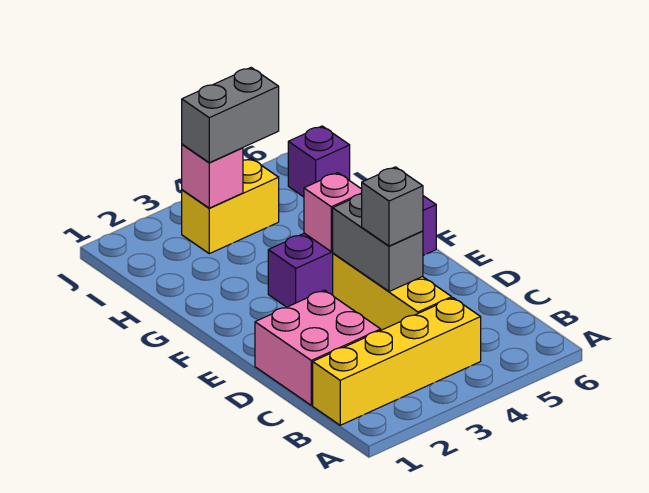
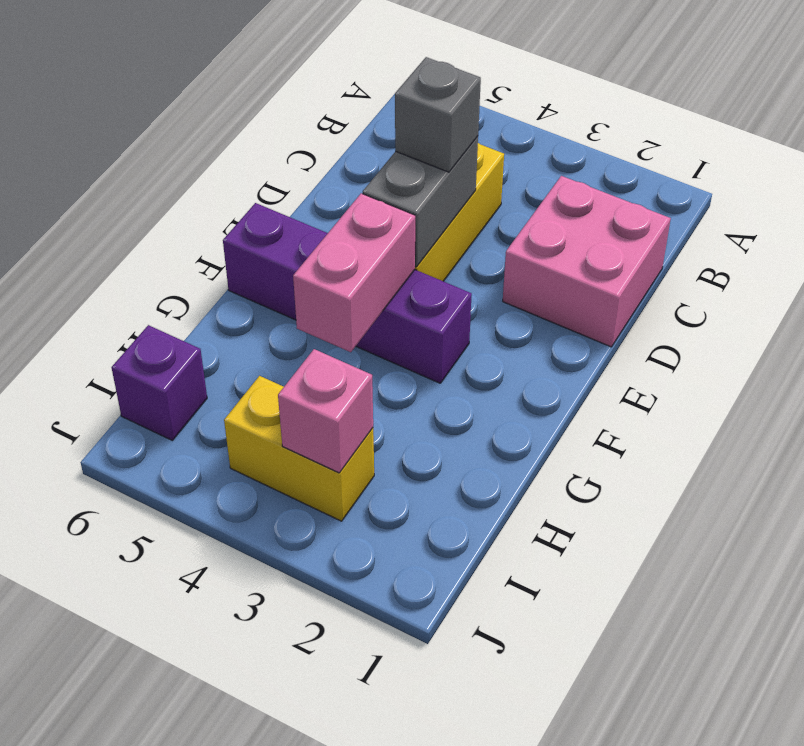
yellow brick B1:B4 level 1 -> none
pink brick F4 level 2 -> pink brick F4:G4 level 2
grey brick I3:I4 level 3 -> none

